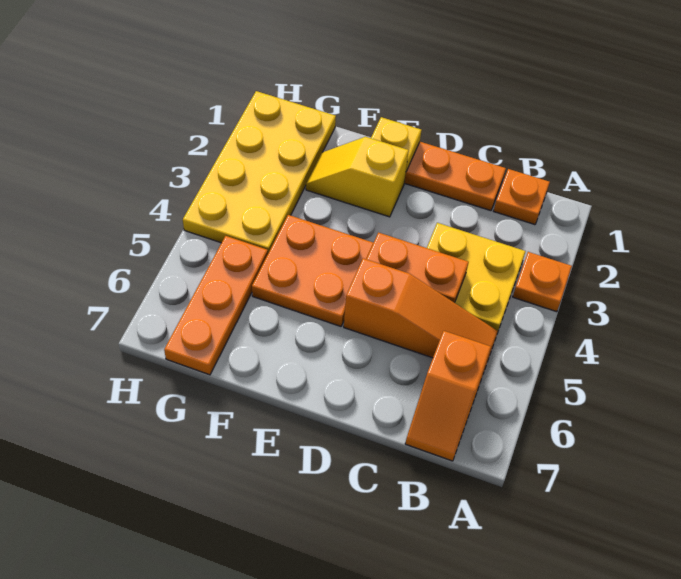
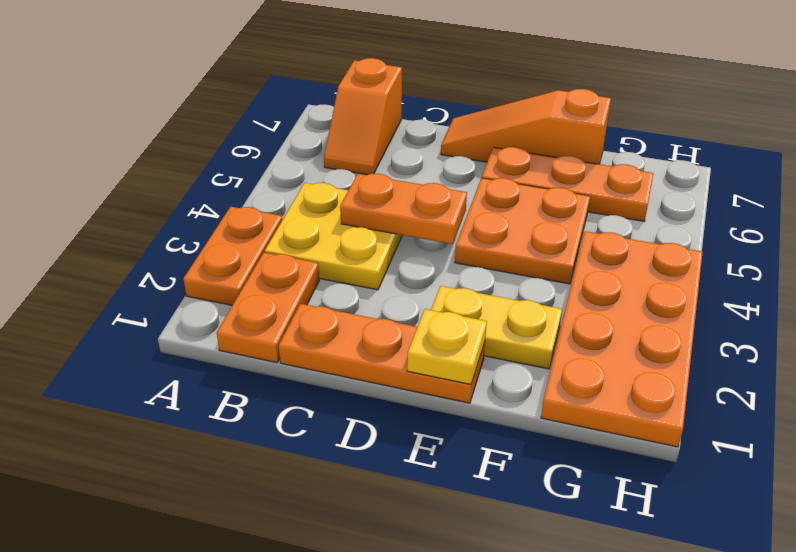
orange plate A3 level 1 -> orange plate A2:A3 level 1
orange plate B1 level 1 -> orange plate B1:B2 level 1
orange slope B5:D5 level 1 top D -> orange slope D7:F7 level 1 top F
orange slope B6:B7 level 1 top 6 -> orange slope B6:B7 level 1 top 7
yellow slope E2:F2 level 1 top E -> yellow plate E2:F2 level 1
yellow plate G1:H4 level 1 -> orange plate G1:H4 level 1
orange plate G5:G7 level 1 -> orange plate E6:G6 level 1

